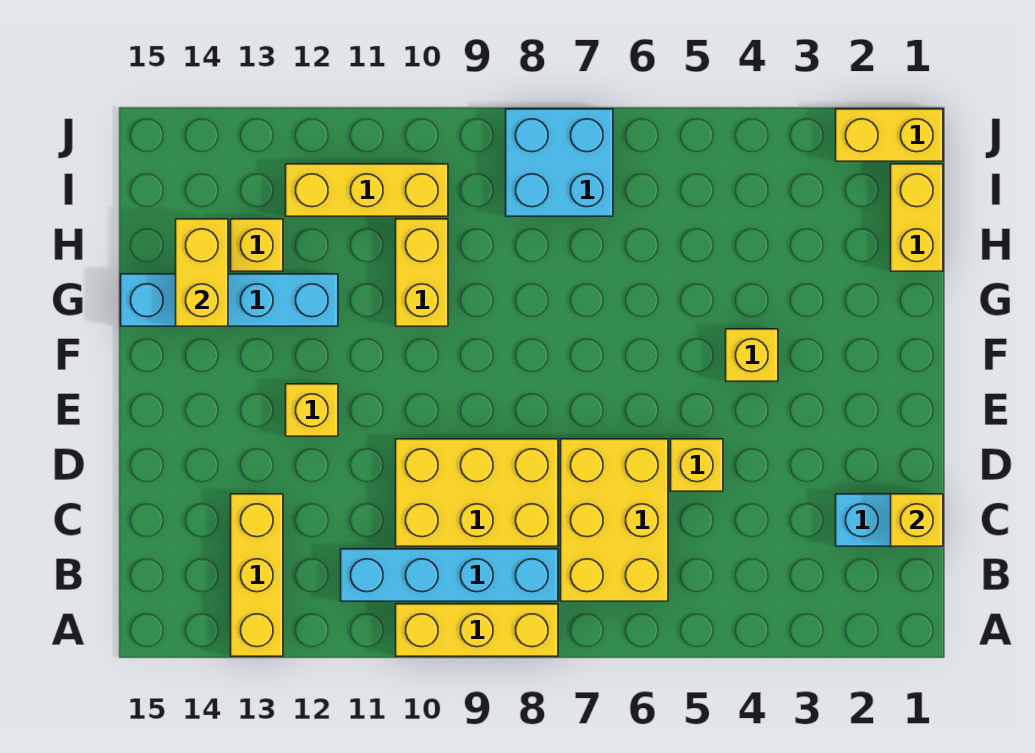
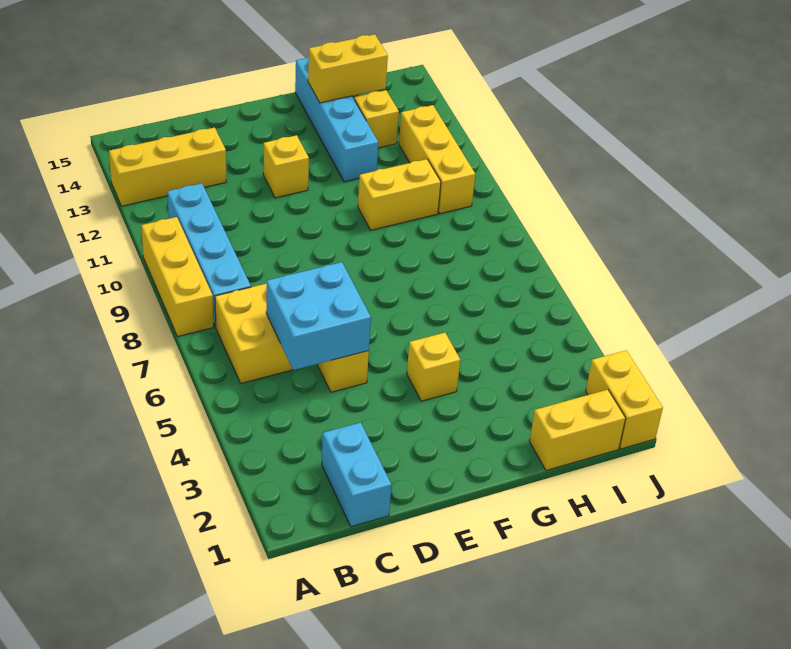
yellow brick C1 level 2 -> none
yellow brick C8:D10 level 1 -> none
cyan brick I7:J8 level 1 -> cyan brick C5:D6 level 2

